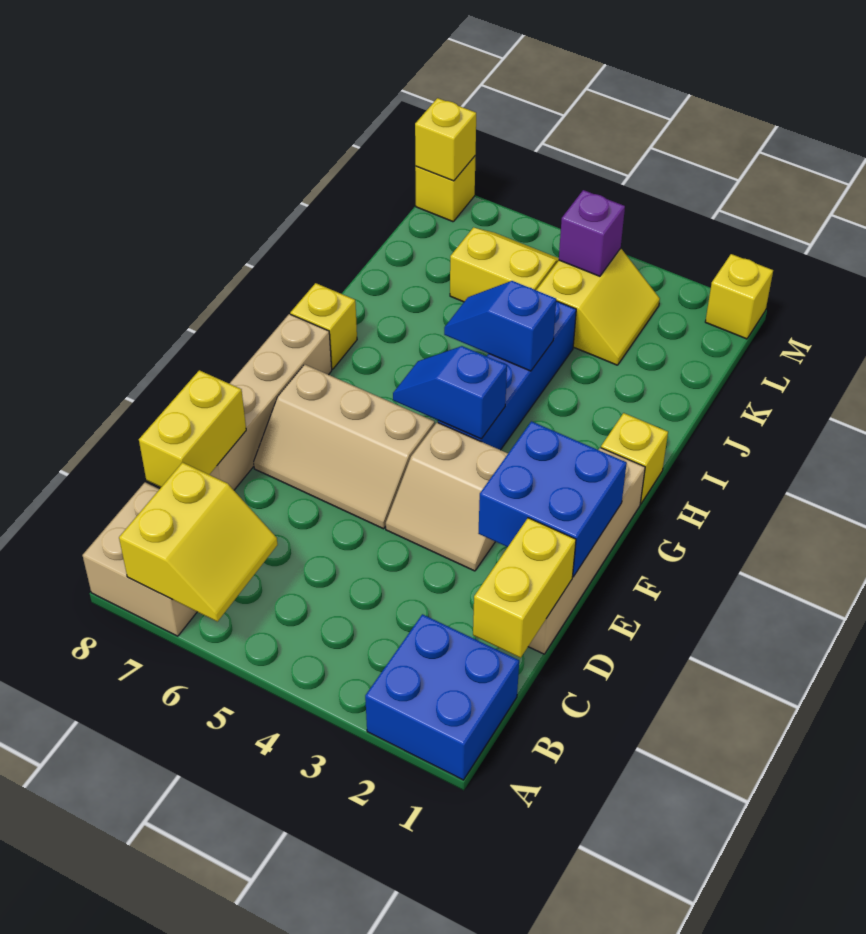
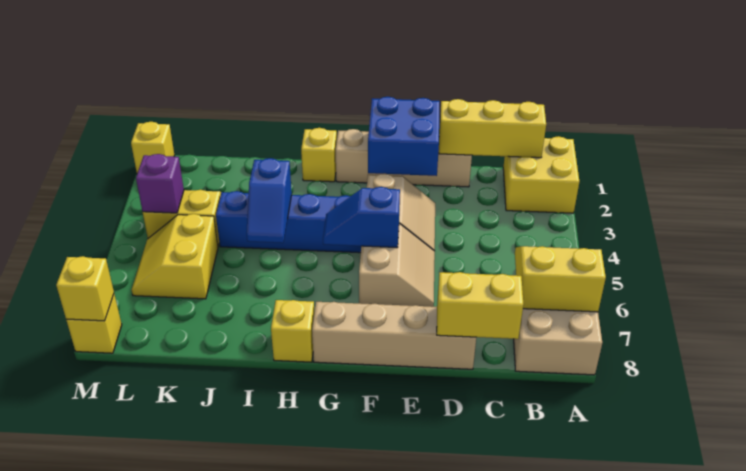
blue brick A1:B2 level 1 -> yellow brick A1:B2 level 1
yellow brick C1:D1 level 2 -> yellow brick B1:D1 level 2
tan slope E5:F7 level 1 top F -> tan slope E5:F6 level 1 top F
blue slope G4:G5 level 2 top 4 -> blue slope F5:G5 level 2 top F

